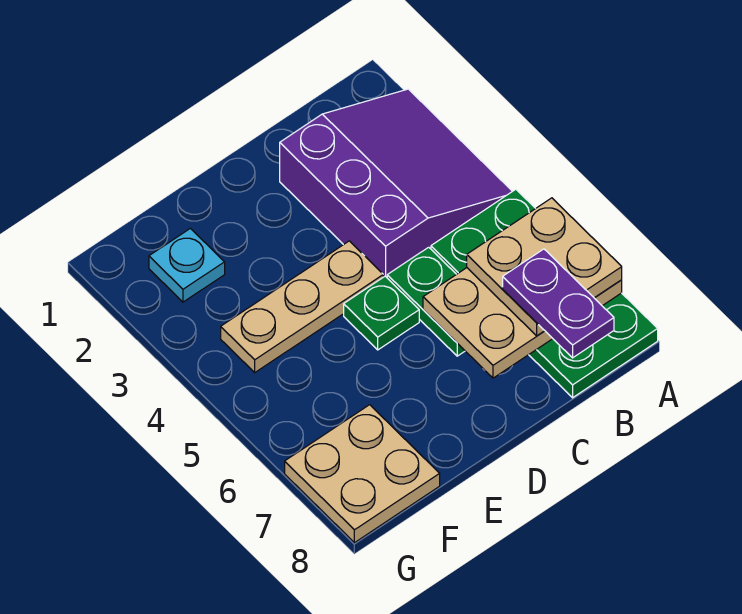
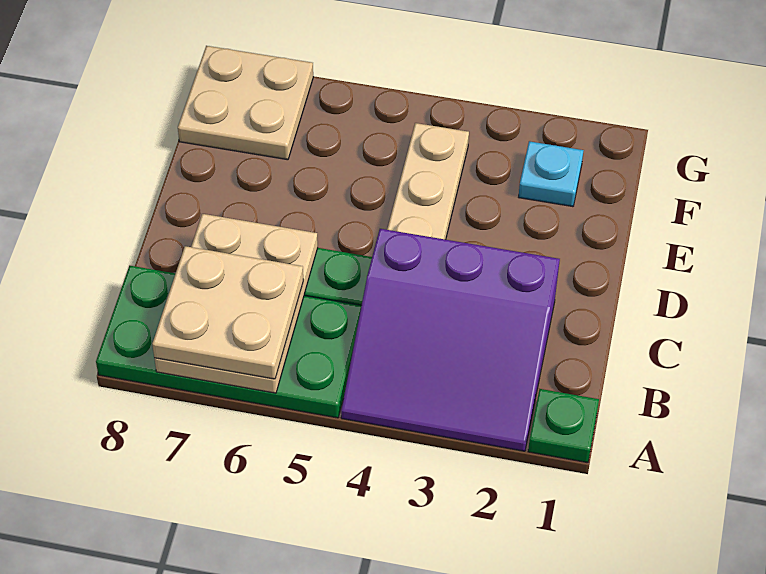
purple plate B7:B8 level 4 -> none
green plate D5 level 1 -> green plate A1 level 1

